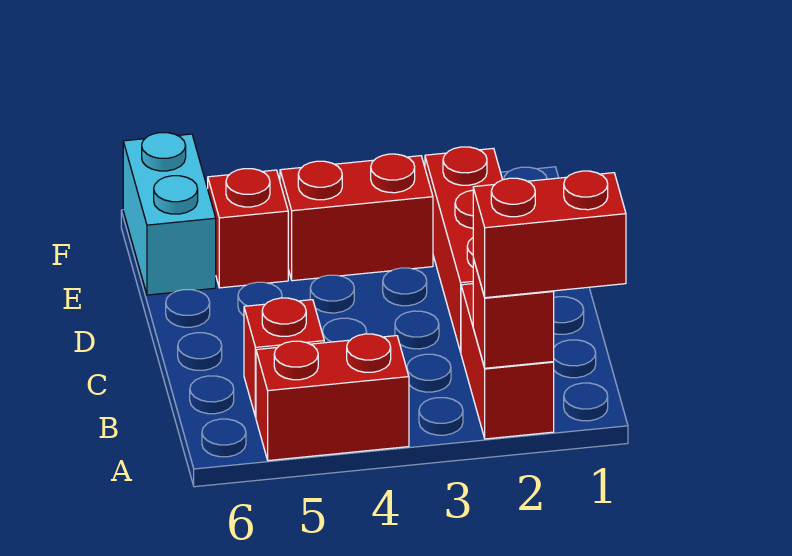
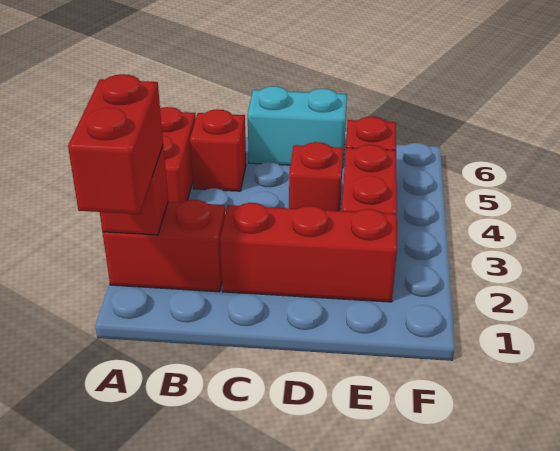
none -> red brick D4 level 1
cyan brick E6:F6 level 1 -> cyan brick C6:D6 level 1

